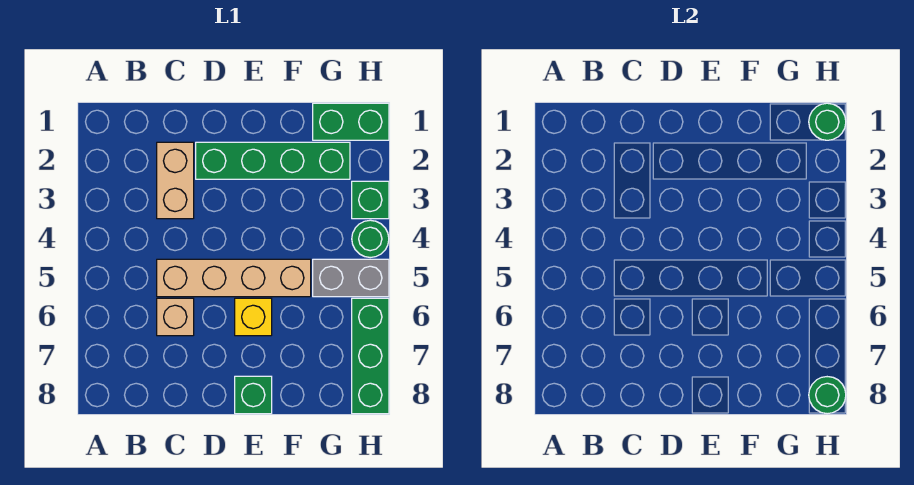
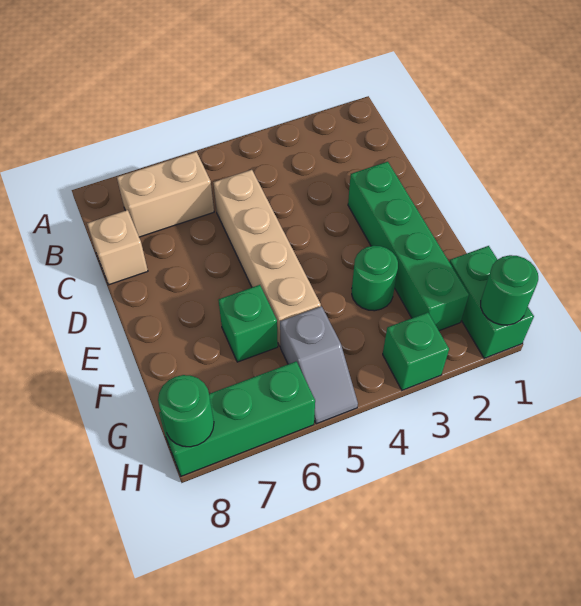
tan brick C2:C3 level 1 -> tan brick B6:B7 level 1
tan brick C6 level 1 -> tan brick C8 level 1
yellow brick E6 level 1 -> none
green brick E8 level 1 -> green brick F6 level 1
grey brick G5:H5 level 1 -> grey slope G5:H5 level 1 top G
green round brick H4 level 1 -> green round brick F3 level 1

